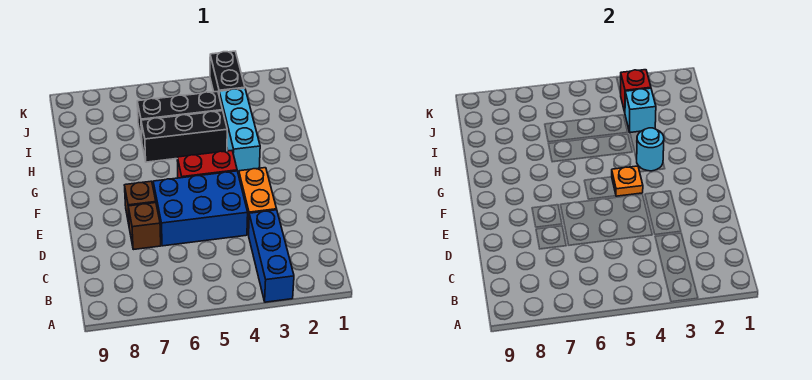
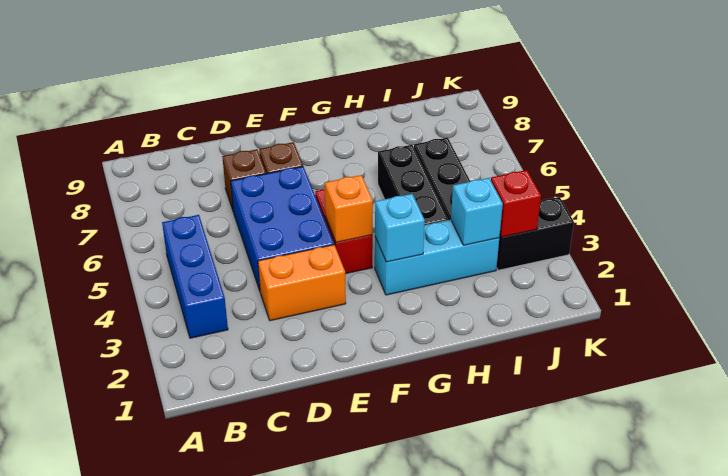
blue brick A3:C3 level 1 -> blue brick B3:B5 level 1
orange plate F4 level 2 -> orange brick F4 level 2
cyan round brick G3 level 2 -> cyan brick G3 level 2

